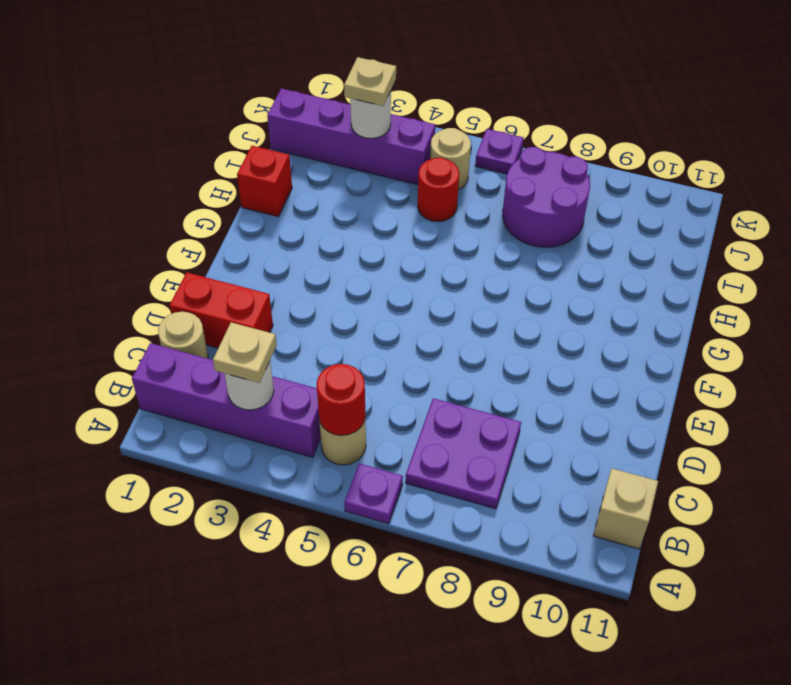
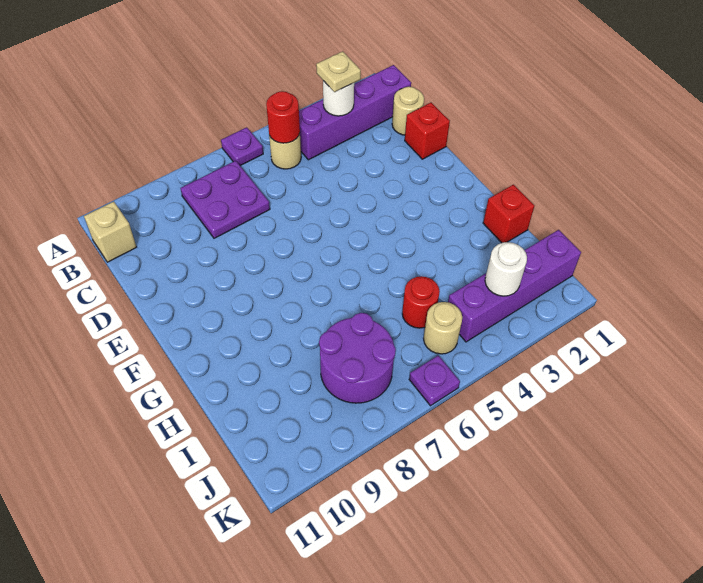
red brick D1:D2 level 1 -> red brick D1 level 1
tan plate J3 level 3 -> none

